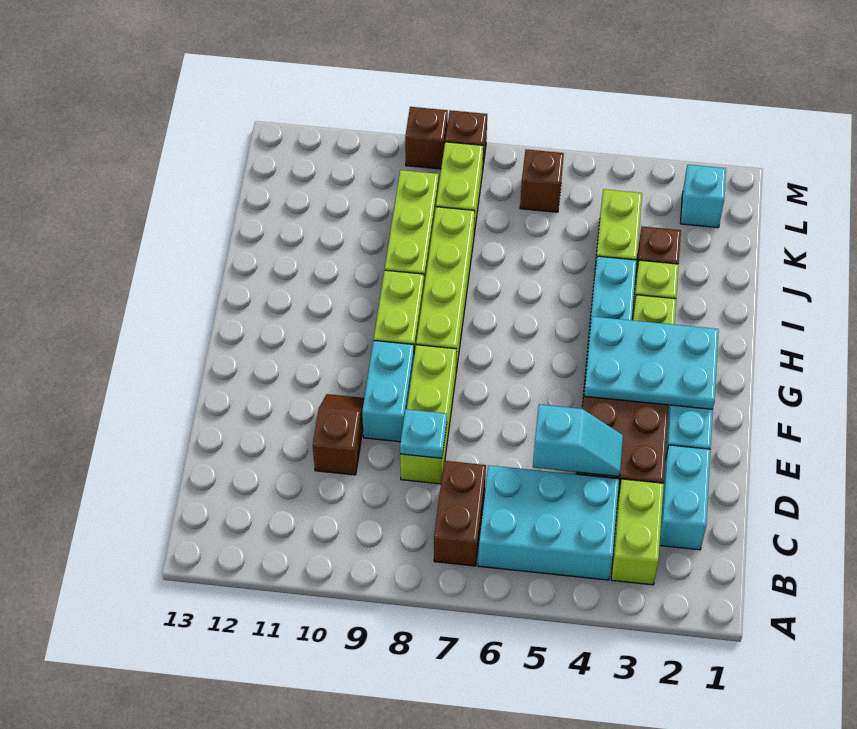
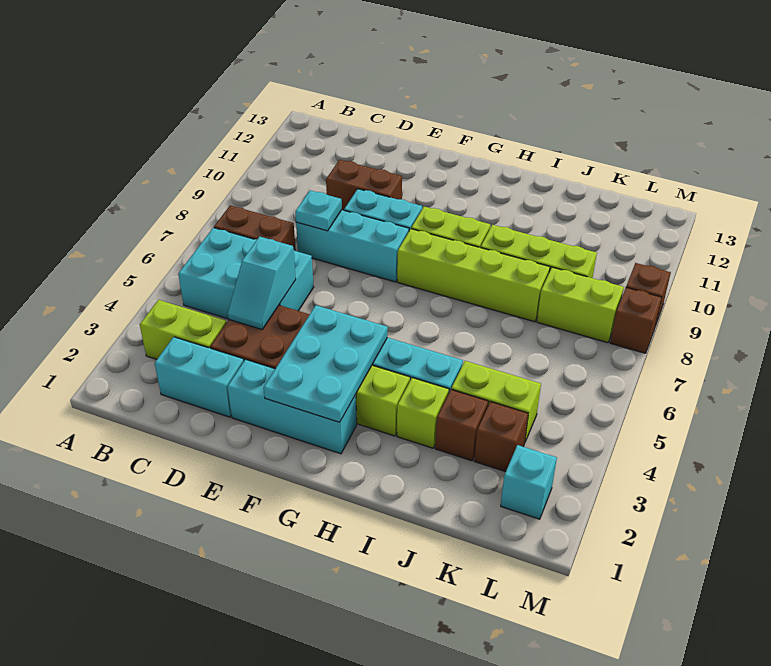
cyan brick B4:C6 level 1 -> cyan brick B5:D6 level 1
lime brick D8:F8 level 1 -> cyan brick D8:F8 level 1
brown slope D10:E10 level 1 top D -> brown brick D10:E10 level 1
brown brick L6 level 1 -> brown brick K3 level 1

